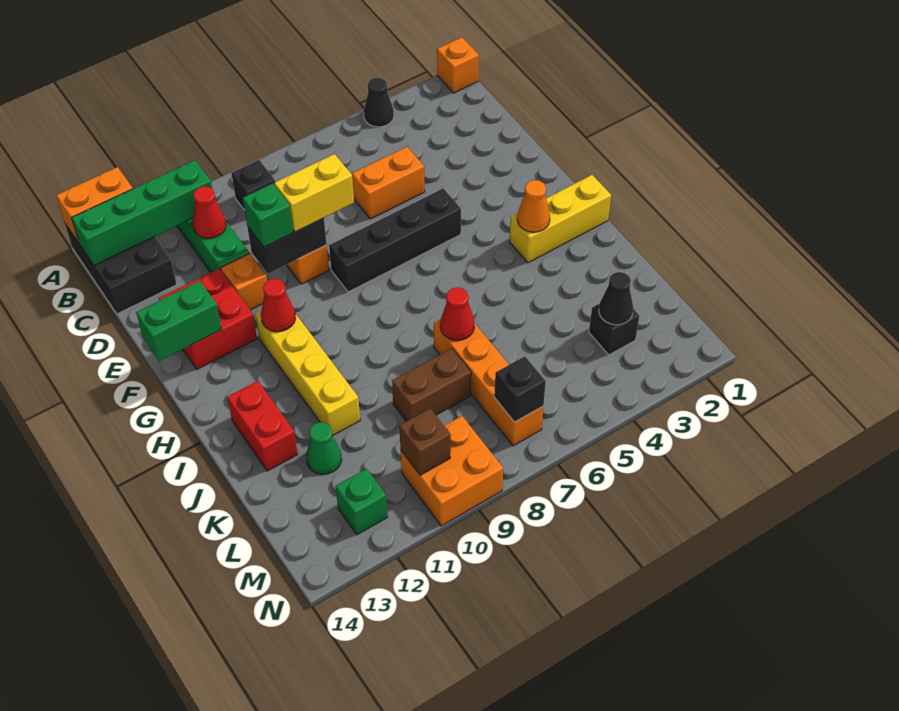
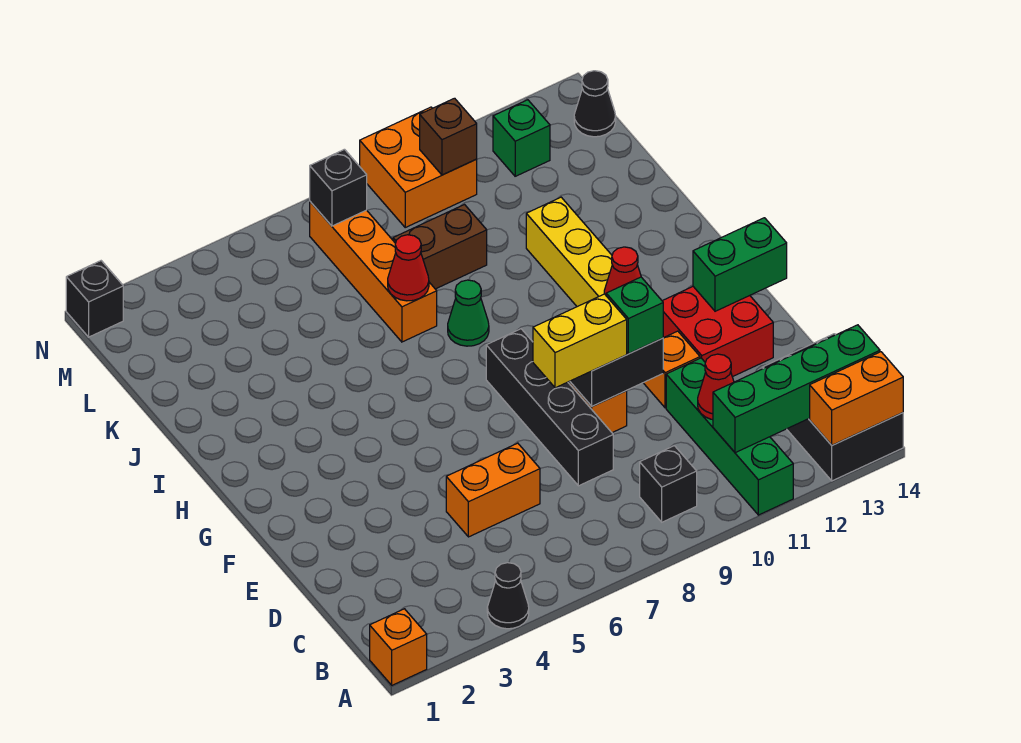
black brick F5:F8 level 1 -> black brick D8:G8 level 1
yellow brick H1:H3 level 1 -> none
orange cone H3 level 2 -> none
red brick I13:J13 level 1 -> none
green cone K12 level 1 -> green cone I8 level 1
black brick L3 level 1 -> black brick N1 level 1
black cone L3 level 2 -> black cone M14 level 1

